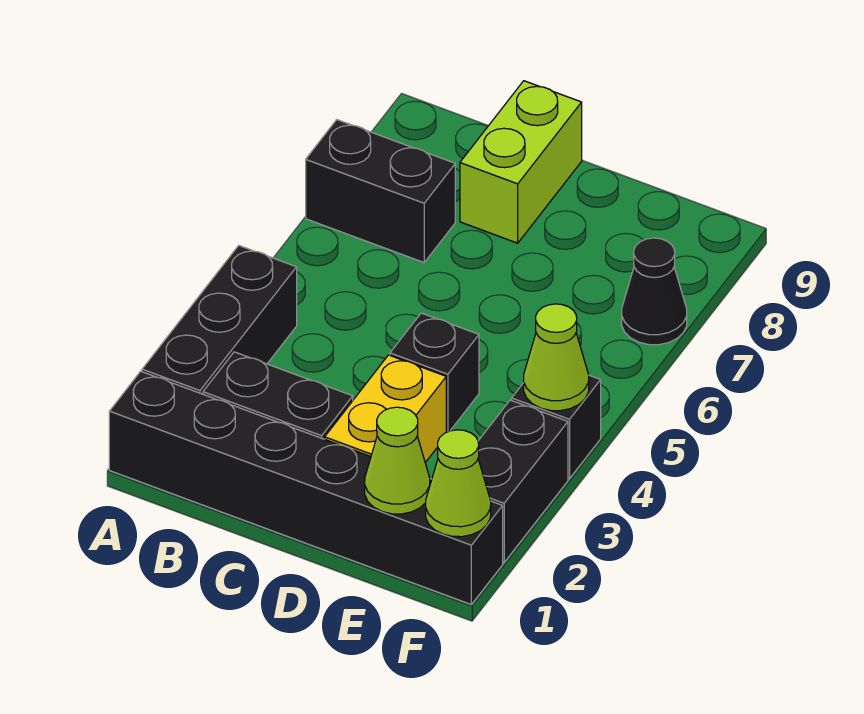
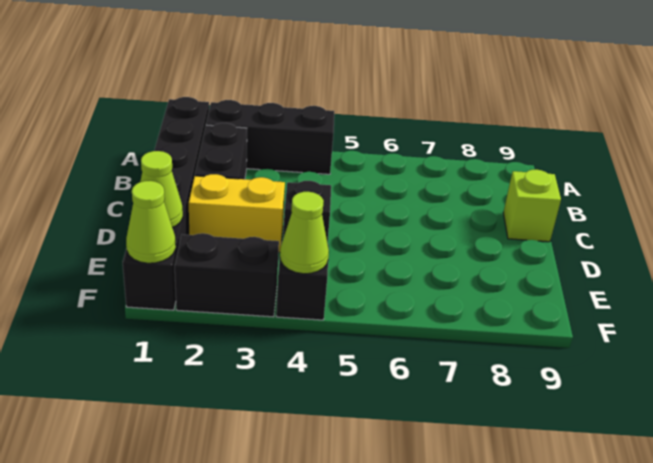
black brick A7:B7 level 1 -> none
lime brick C8:C9 level 1 -> lime brick C9 level 1
black cone F7 level 1 -> none

